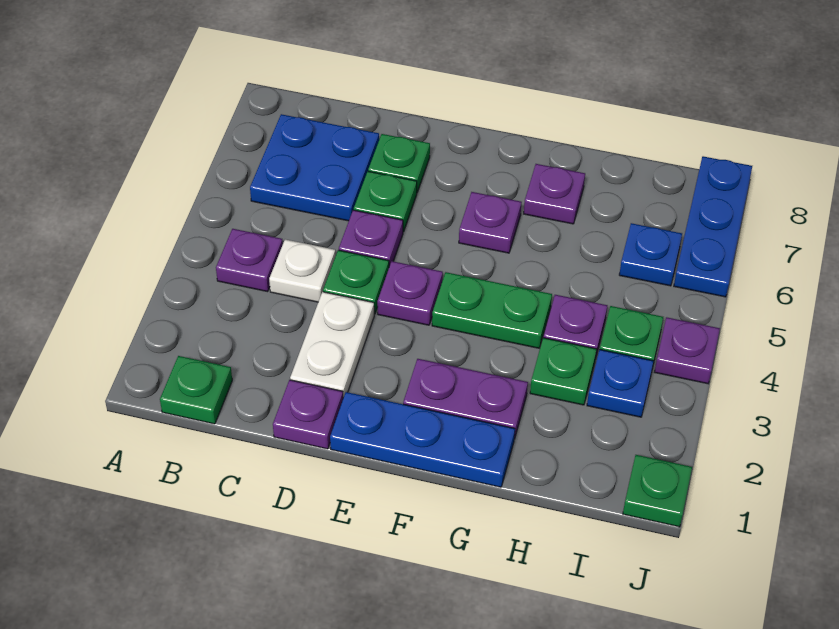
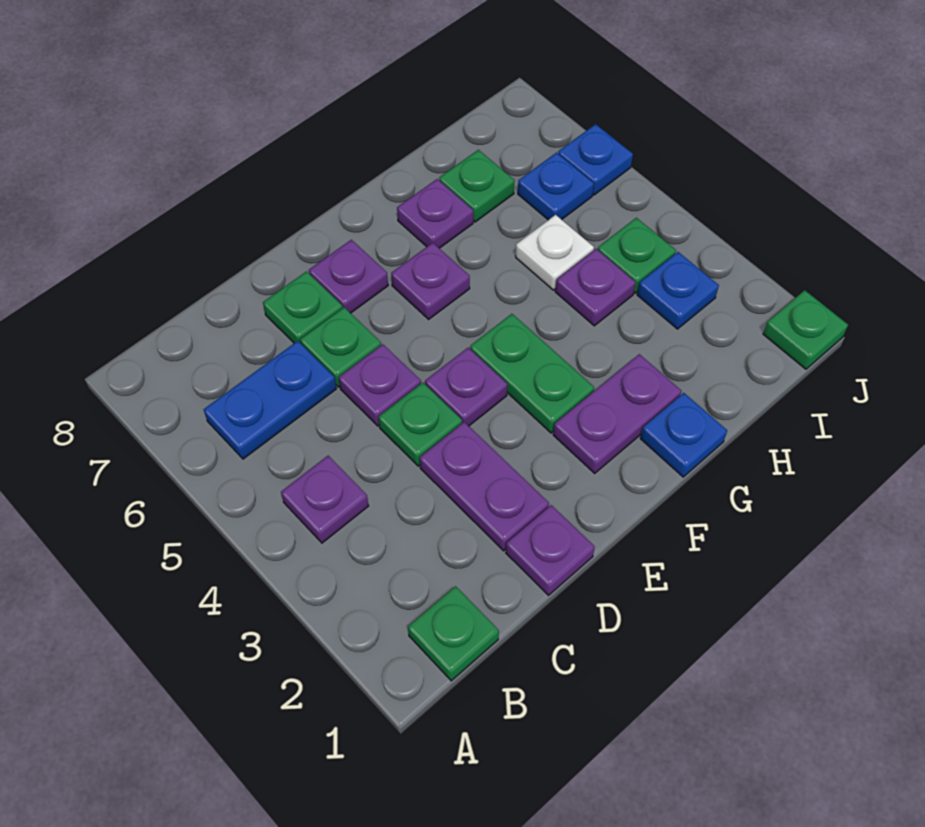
blue plate B6:C7 level 1 -> blue plate B6:C6 level 1
white plate C4 level 1 -> white plate H5 level 1
white plate D2:D3 level 1 -> purple plate D2:D3 level 1
blue plate E1:G1 level 1 -> blue plate G1 level 1
green plate F4:G4 level 1 -> green plate F3:F4 level 1
green plate H3 level 1 -> green plate H7 level 1
purple plate J4 level 1 -> purple plate E7 level 1
blue plate J6:J8 level 1 -> blue plate J6 level 1

